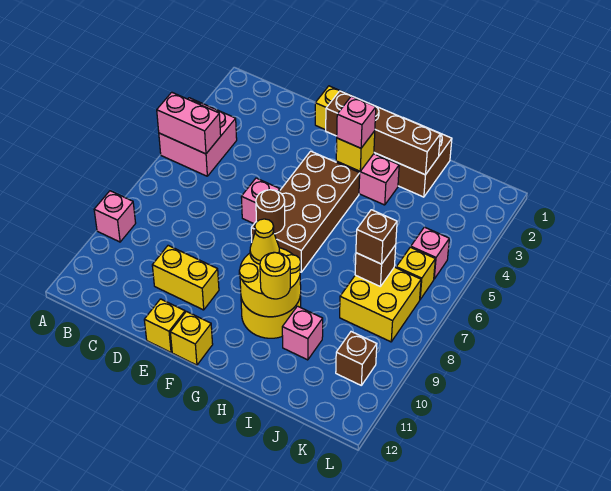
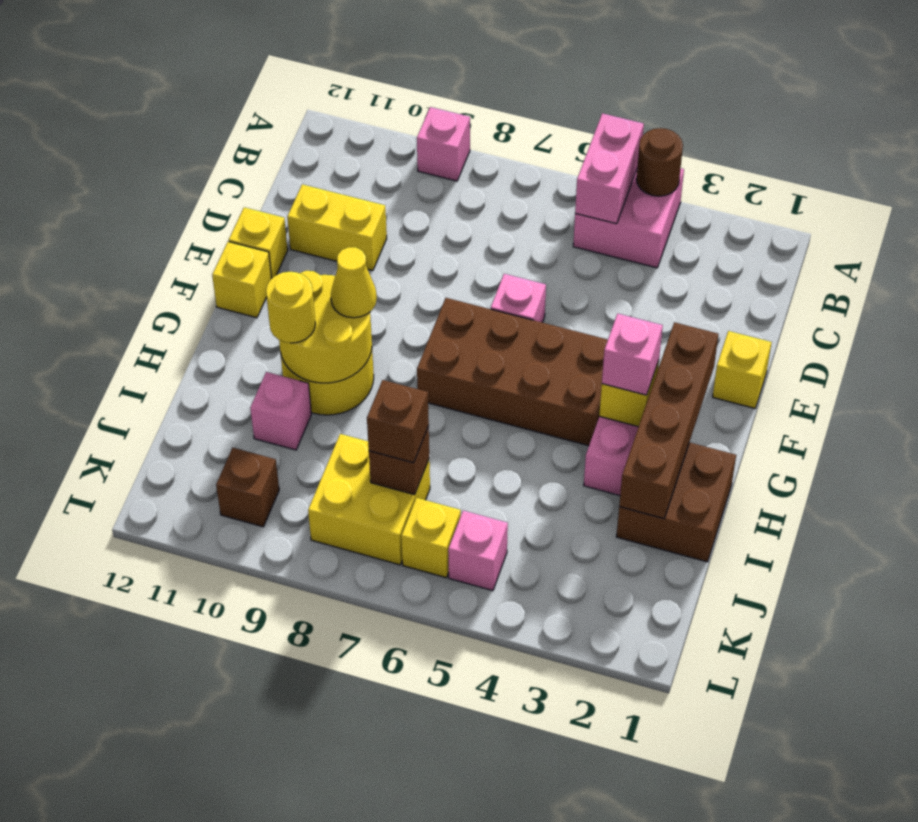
yellow brick D10:E10 level 1 -> yellow brick D10:D11 level 1
brown round brick F7 level 2 -> brown round brick A4 level 2

